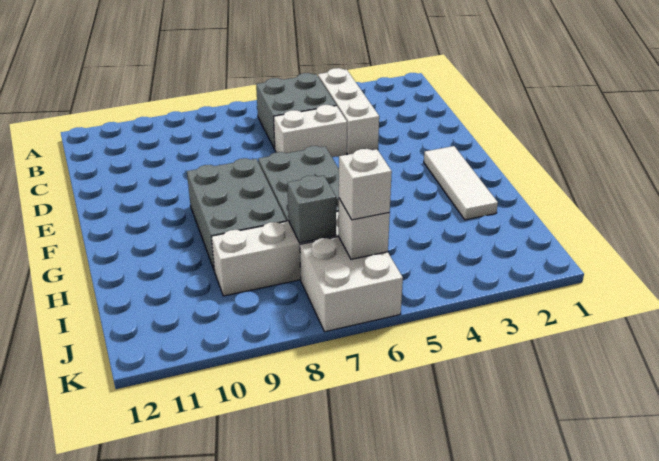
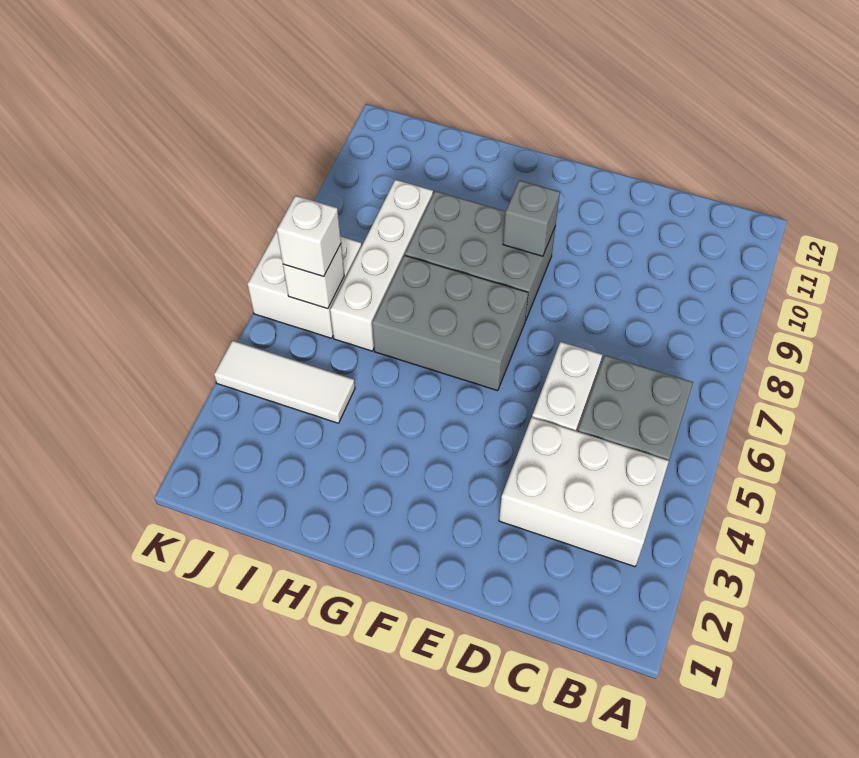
white brick B4:D4 level 1 -> white brick B3:D4 level 1
white tile F2:H2 level 1 -> white tile I4:K4 level 1
grey brick I7 level 2 -> grey brick F9 level 2

